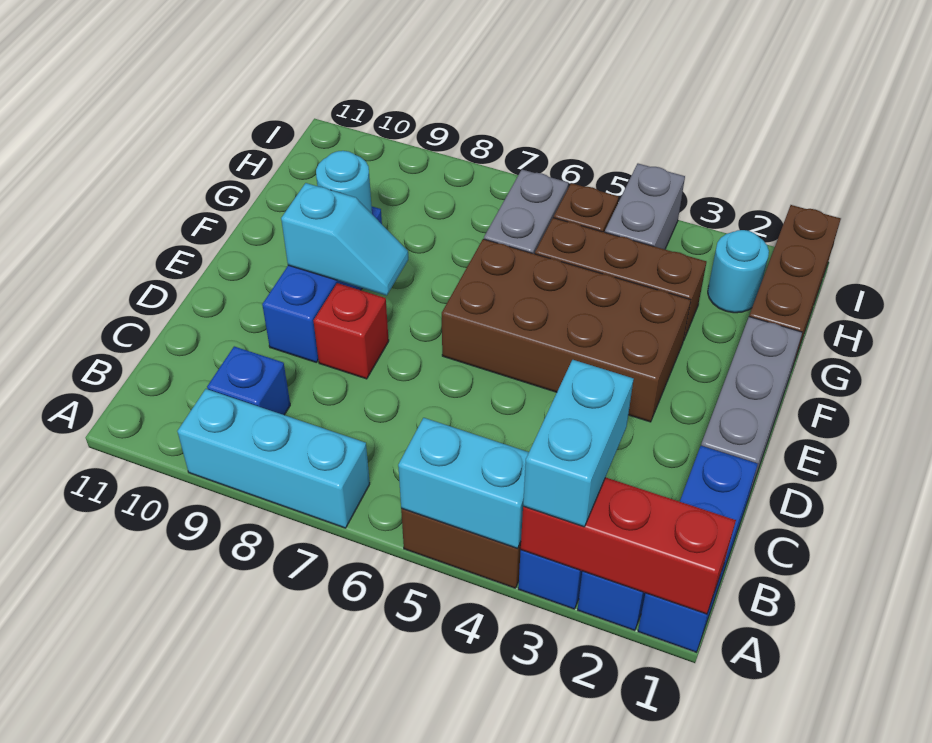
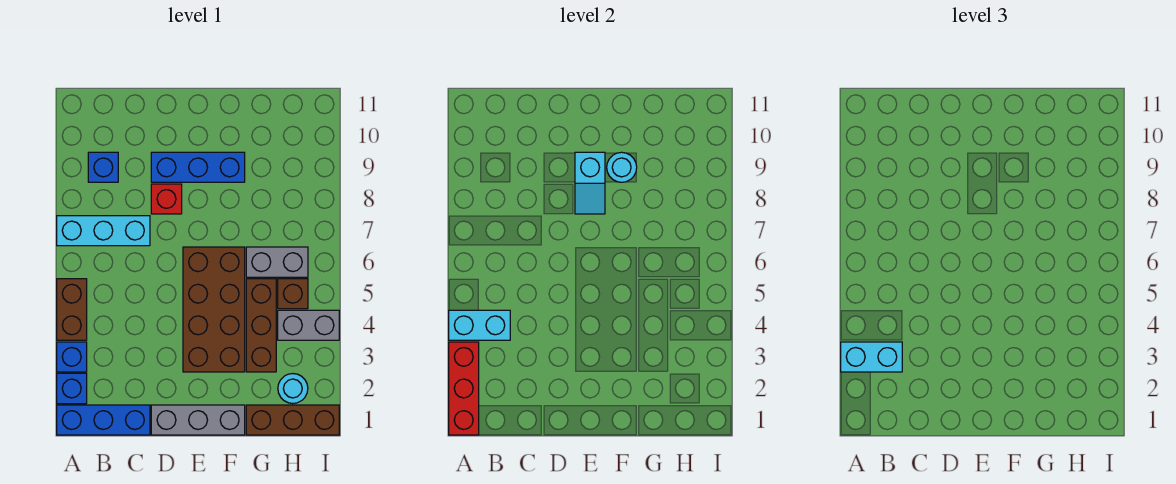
cyan brick A4:A5 level 2 -> cyan brick A4:B4 level 2
cyan brick A7:A9 level 1 -> cyan brick A7:C7 level 1

